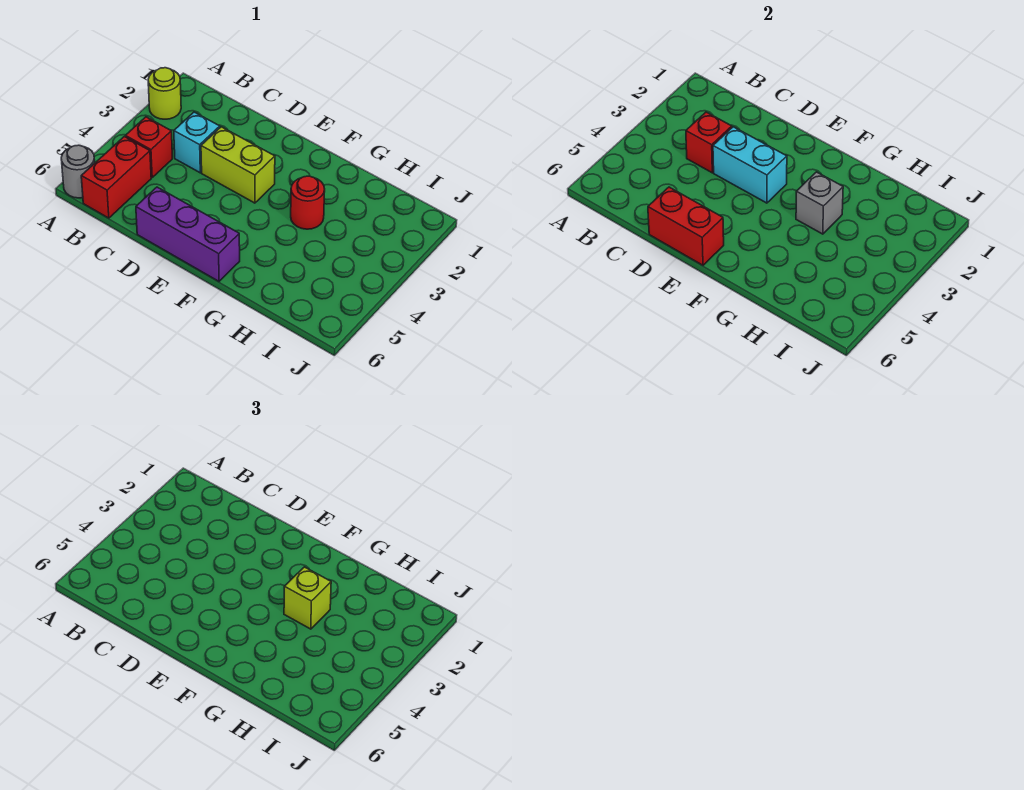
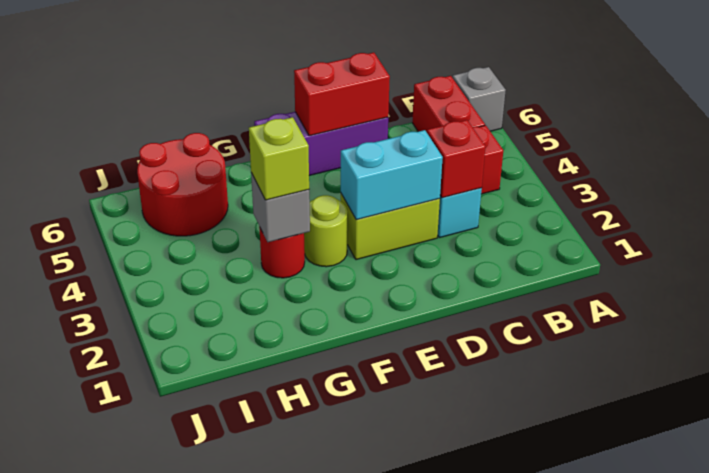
lime round brick A2 level 1 -> lime round brick F3 level 1
grey round brick A6 level 1 -> grey brick A6 level 1
none -> red round brick H5:I6 level 1

